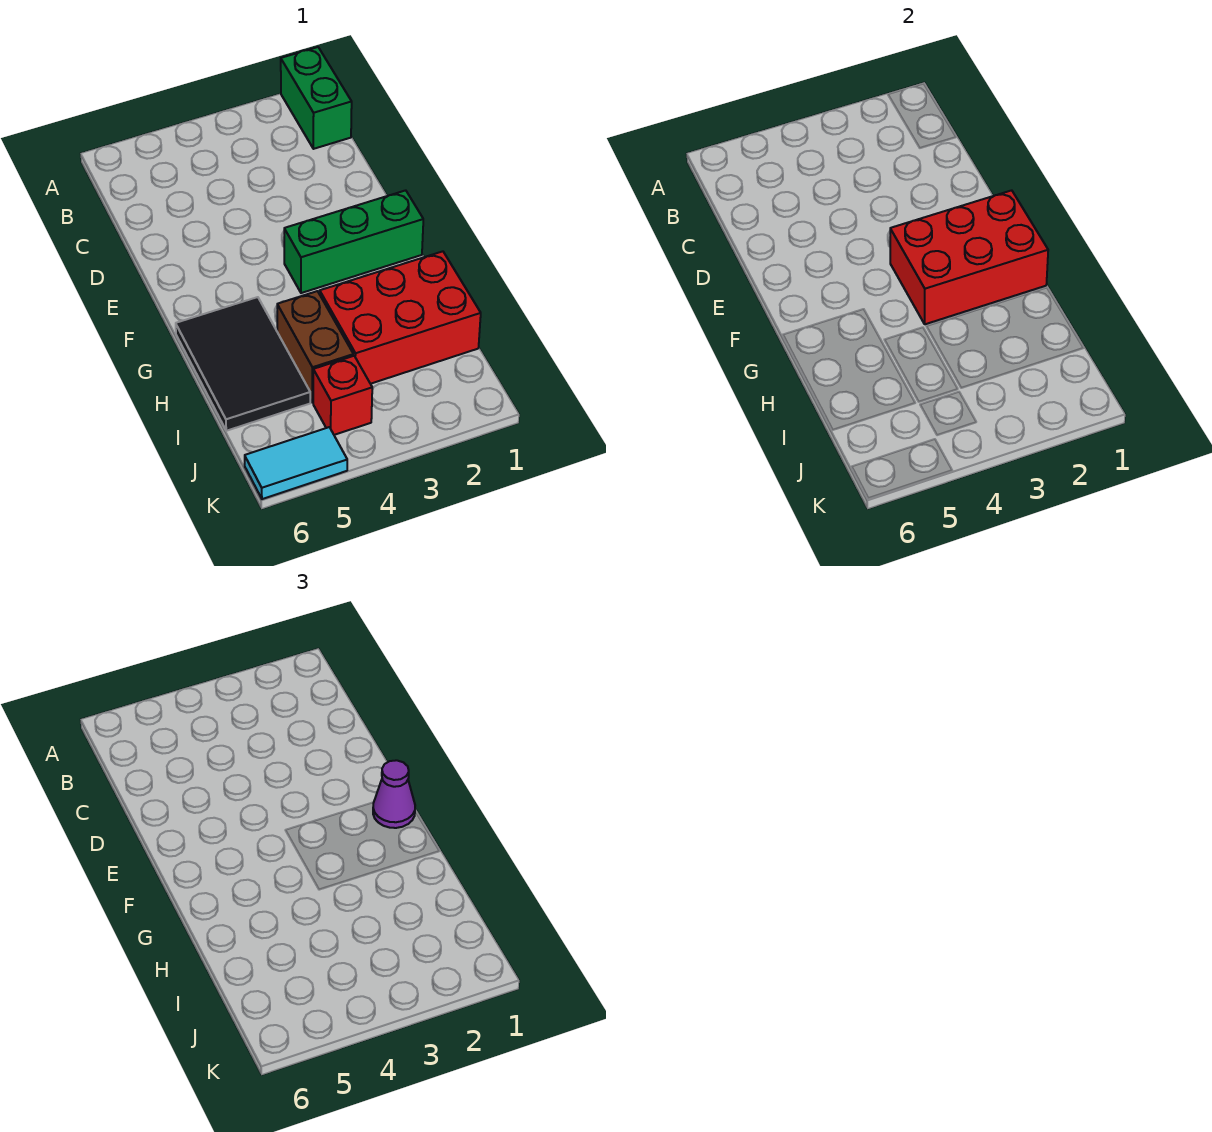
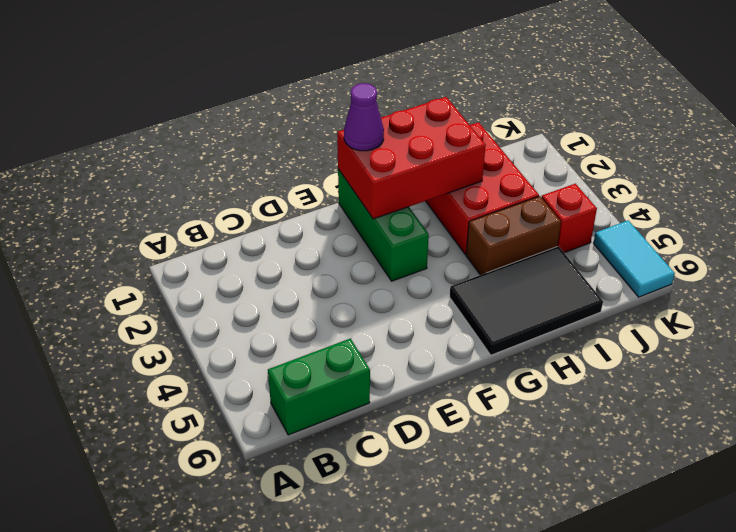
green brick A1:B1 level 1 -> green brick B6:C6 level 1
red brick F1:G3 level 2 -> red brick F1:H2 level 2

